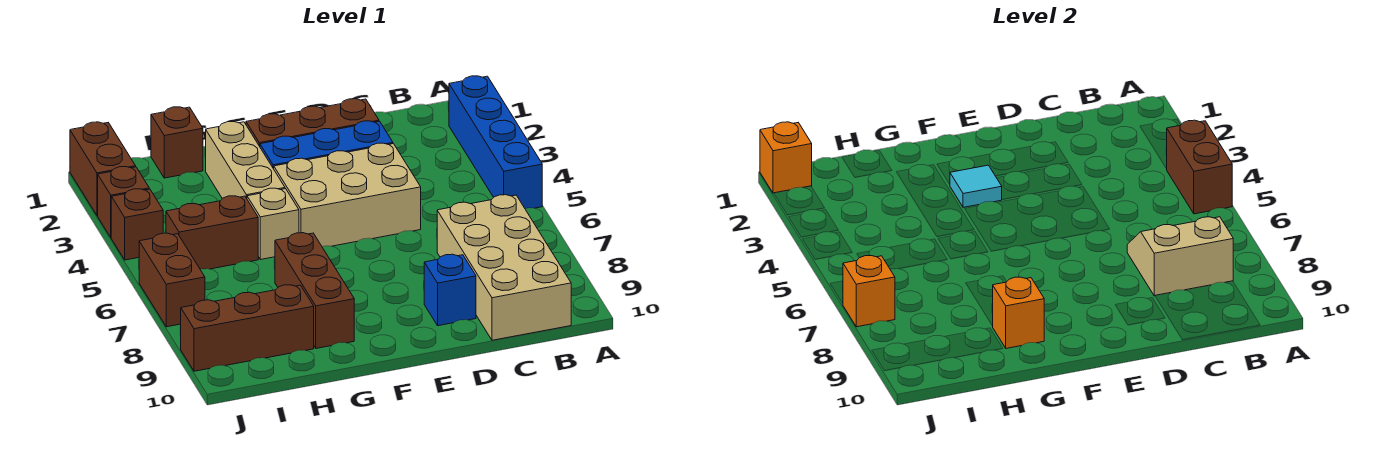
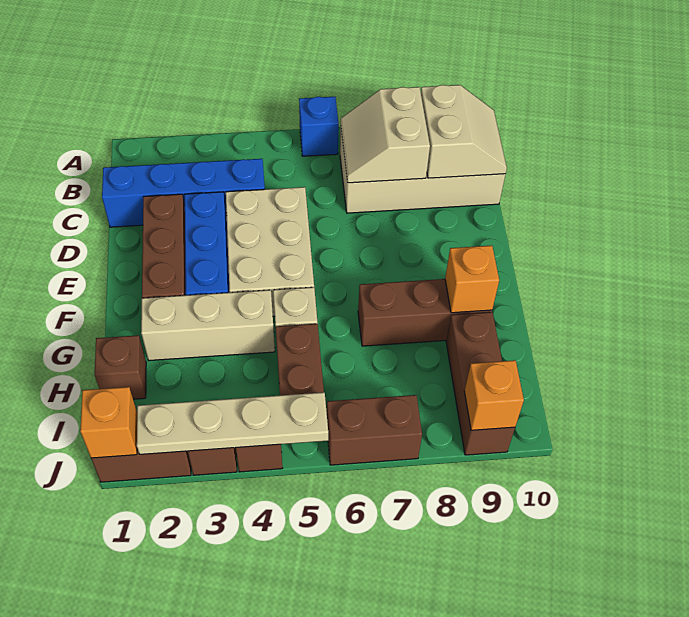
blue brick A2:A5 level 1 -> blue brick C1:C4 level 1
brown brick A4:A5 level 2 -> none
none -> tan slope B9:C10 level 2 top 9
blue brick D9 level 1 -> blue brick A6 level 1
cyan tile F3 level 2 -> none
none -> tan plate J2:J5 level 2
orange brick J7 level 2 -> orange brick J9 level 2

